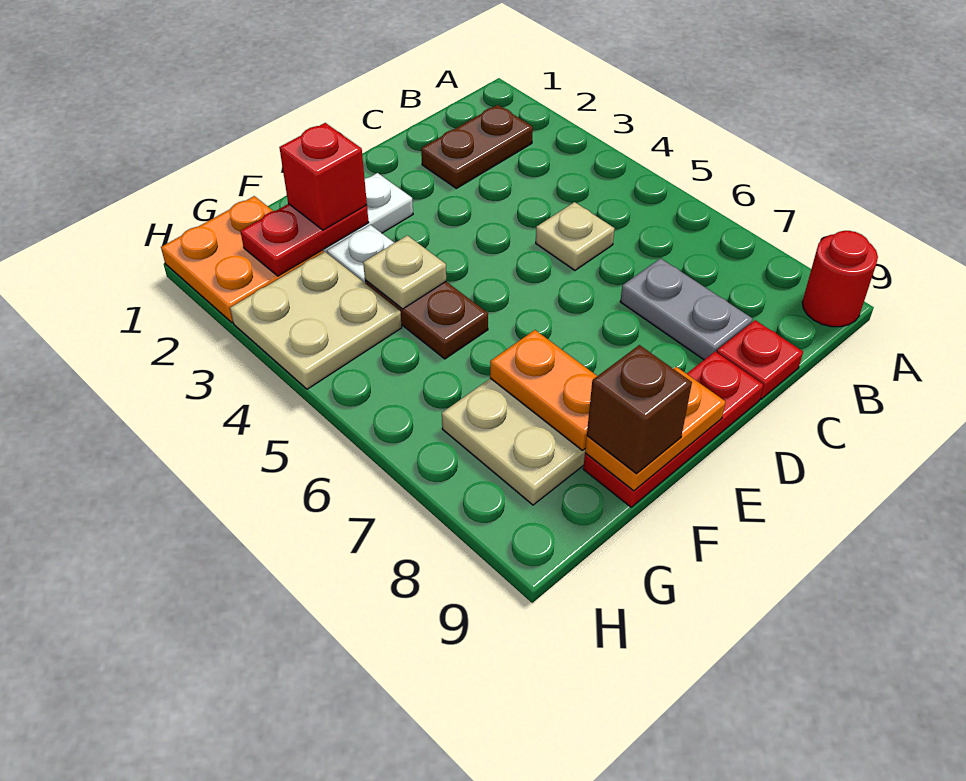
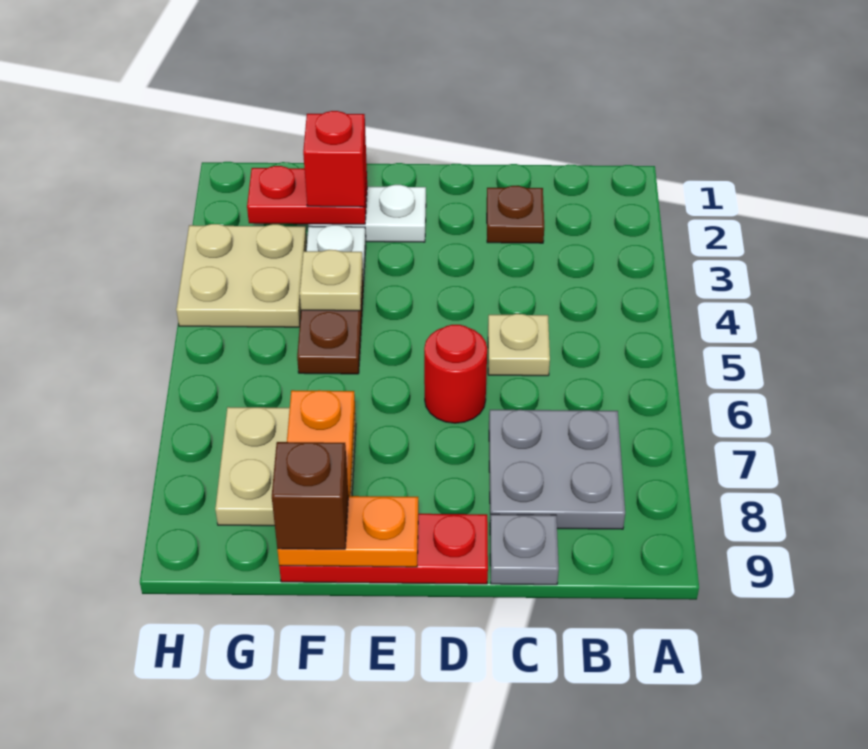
red round brick A9 level 1 -> red round brick D6 level 1
brown plate B2:C2 level 1 -> brown plate C2 level 1
grey plate C7:C8 level 1 -> grey plate B7:C8 level 1
red plate C9 level 1 -> grey plate C9 level 1
orange plate G1:H2 level 1 -> none

